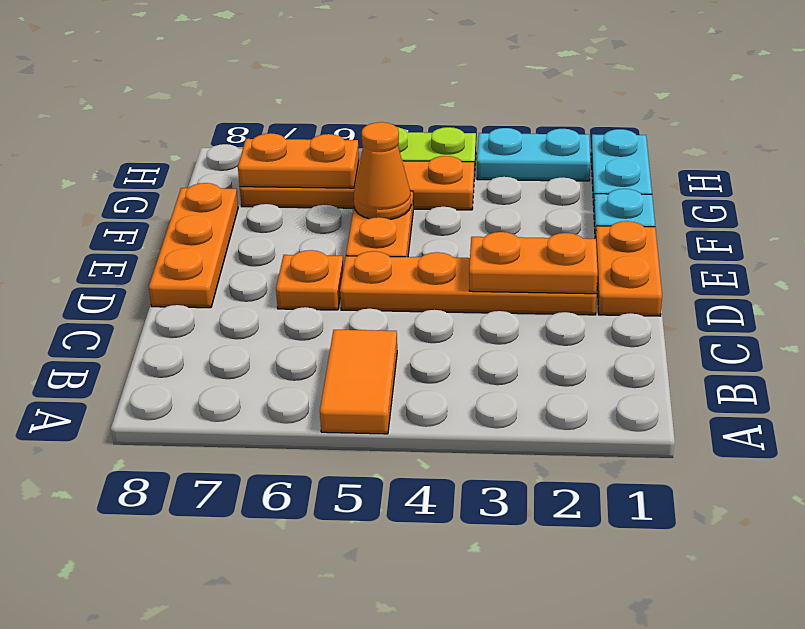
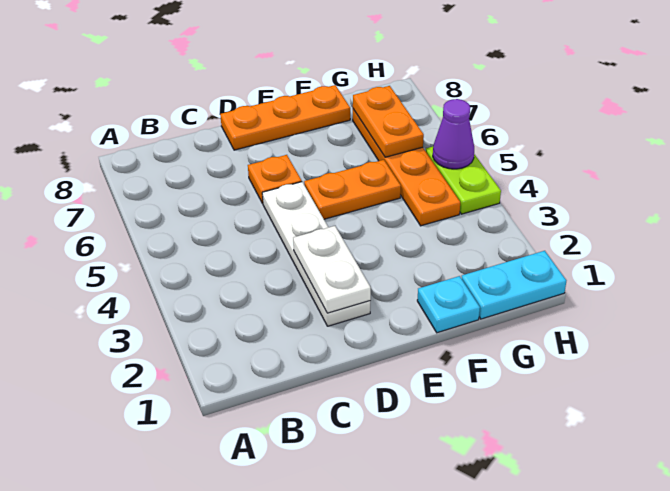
orange tile A5:B5 level 1 -> none
orange plate D1:E1 level 1 -> none
orange plate D2:D5 level 1 -> white plate D2:D5 level 1
orange plate D2:D3 level 2 -> white plate D2:D3 level 2
orange cone F5 level 2 -> none
cyan plate H2:H3 level 1 -> none
none -> purple cone H5 level 2

